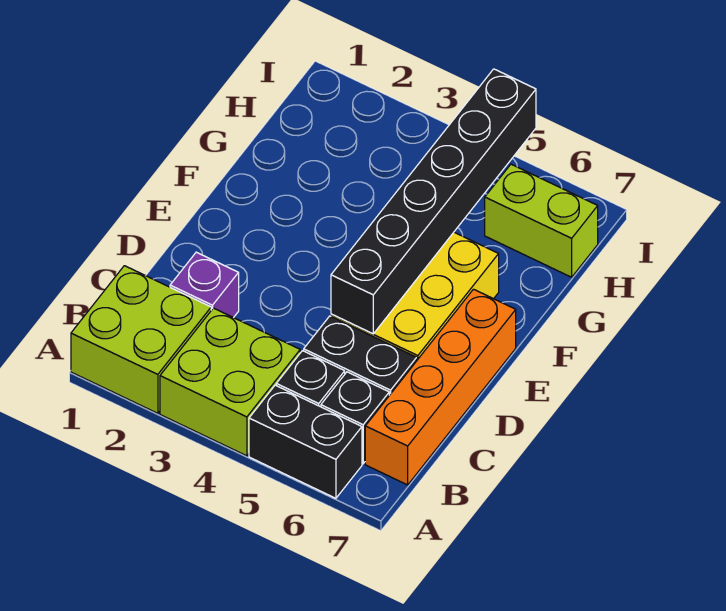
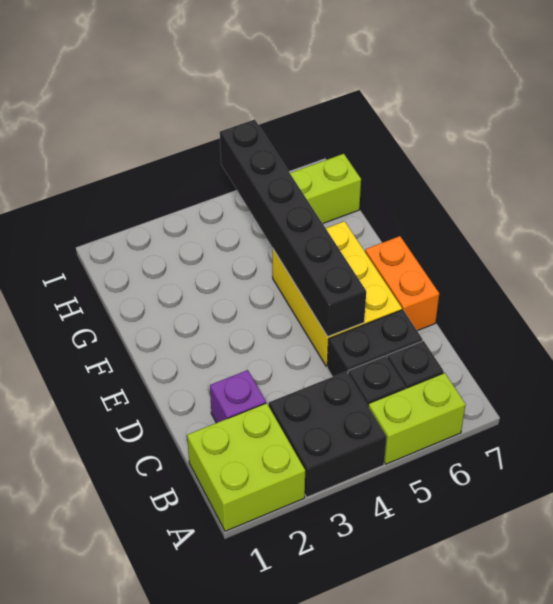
lime brick A3:B4 level 1 -> black brick A3:B4 level 1
black brick A5:A6 level 1 -> lime brick A5:A6 level 1
orange brick B7:E7 level 1 -> orange brick D7:E7 level 1

